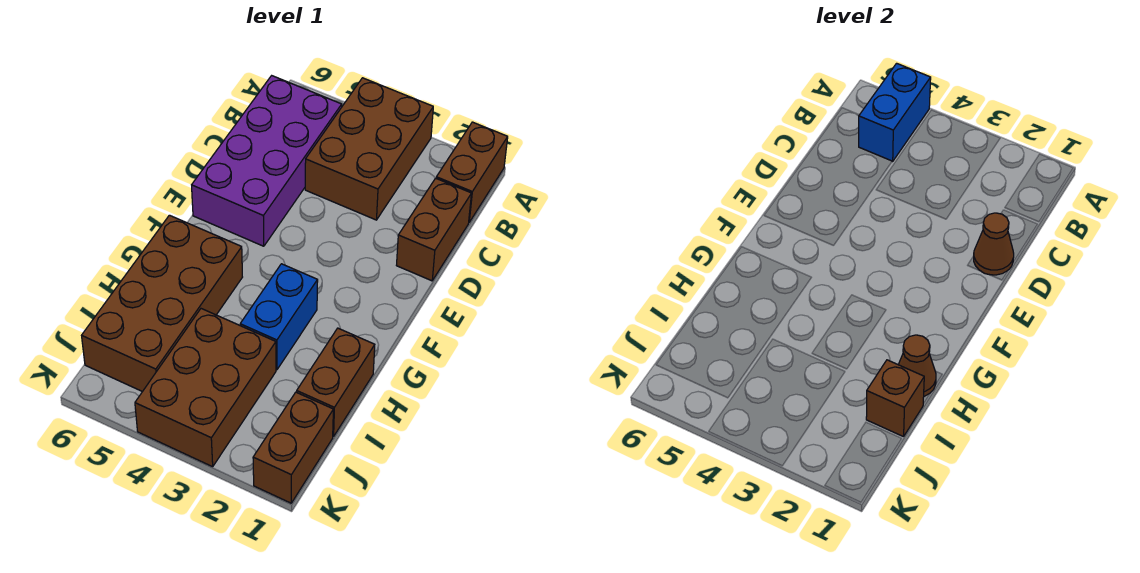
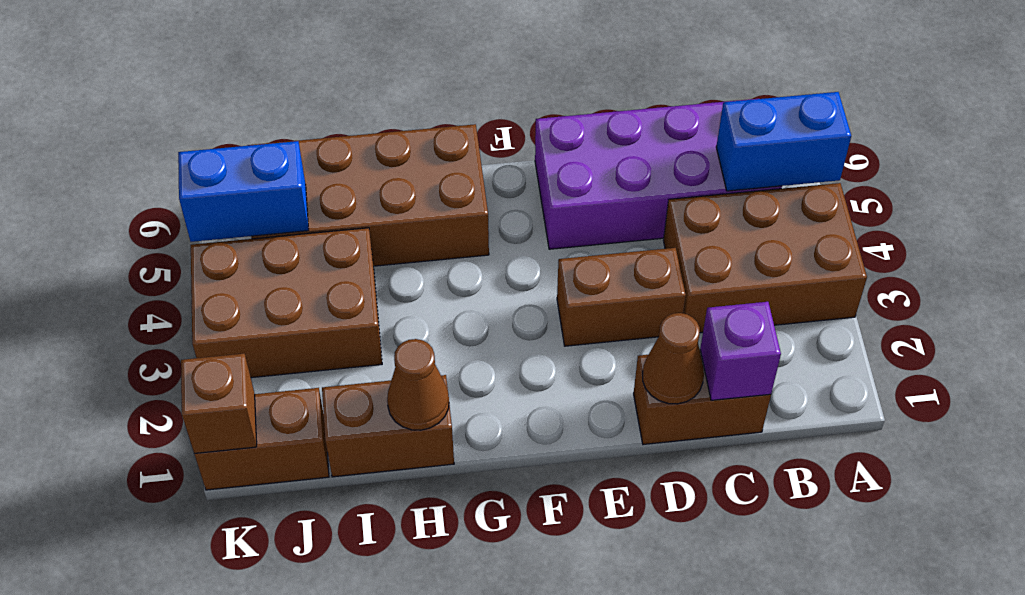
brown brick A1:B1 level 1 -> brown brick D3:E3 level 1
none -> purple brick C1 level 2
blue brick G3:H3 level 1 -> blue brick J5:K5 level 2
brown brick I1 level 2 -> brown brick K1 level 2

